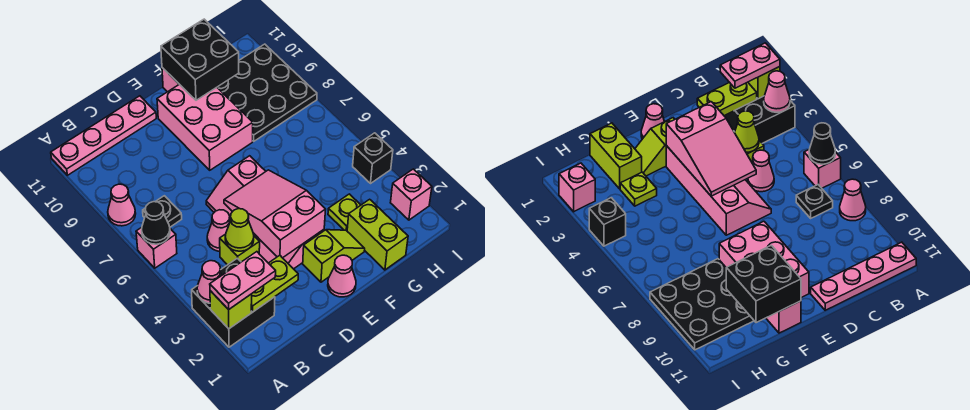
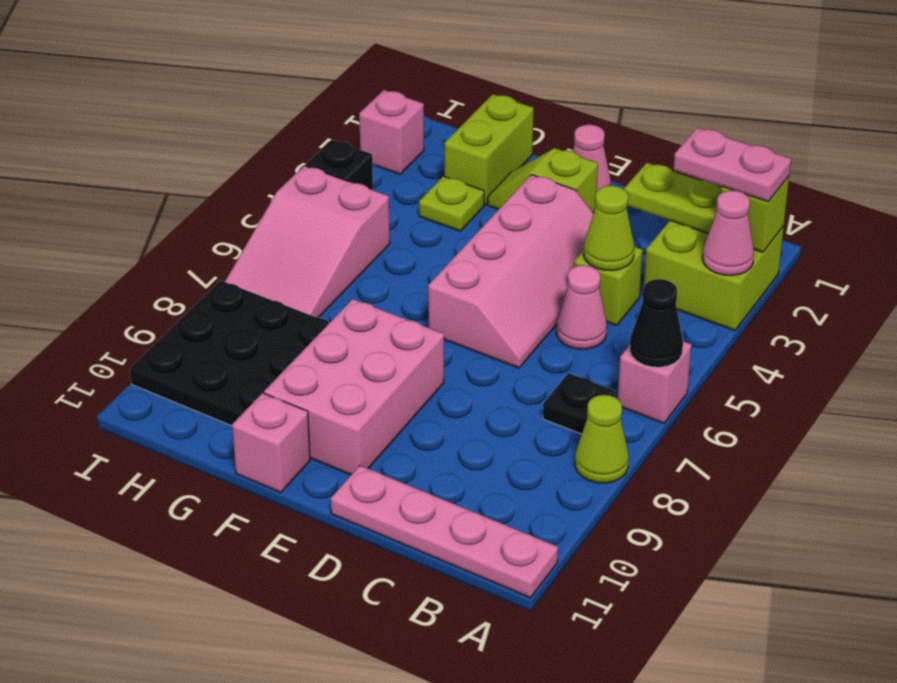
black brick A2:B3 level 1 -> lime brick A2:B3 level 1
pink cone A8 level 1 -> lime cone A8 level 1
pink slope D3:E5 level 2 top 3 -> pink slope H5:I7 level 1 top 5
black brick F10:G11 level 2 -> none

